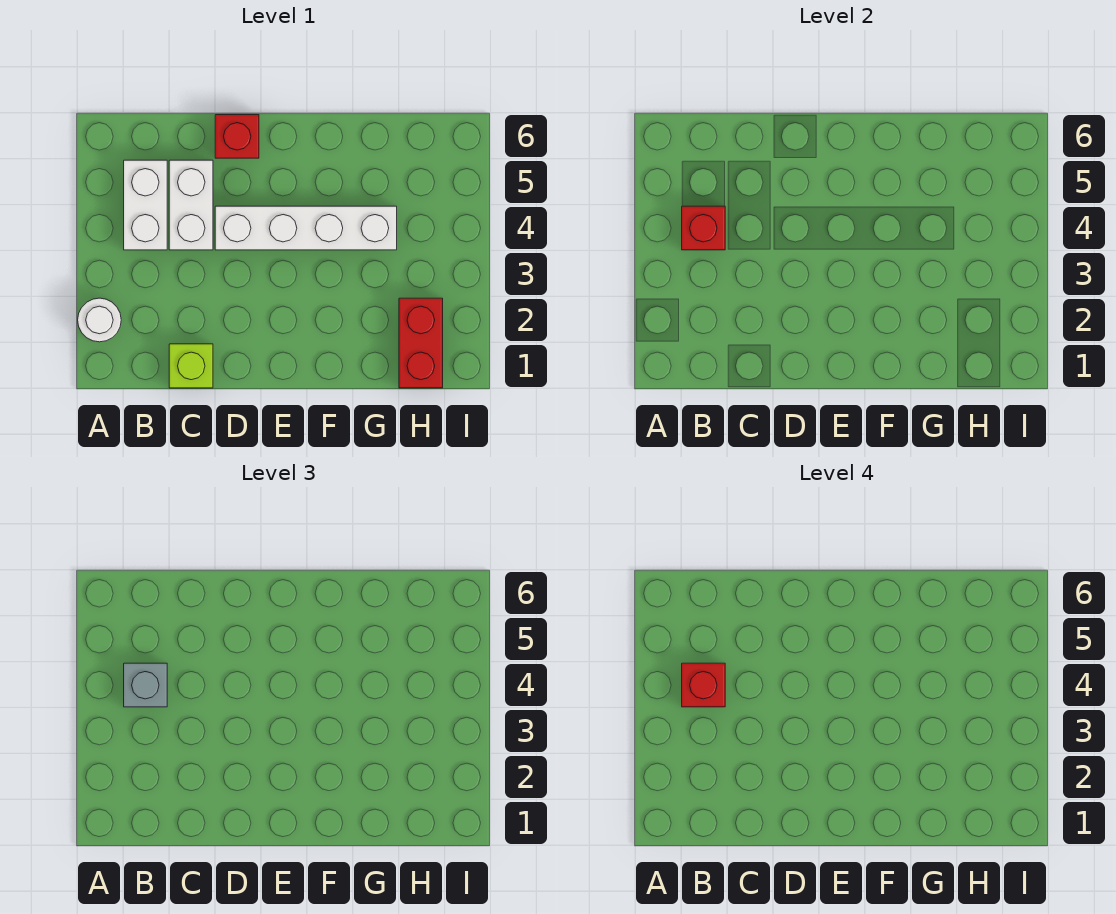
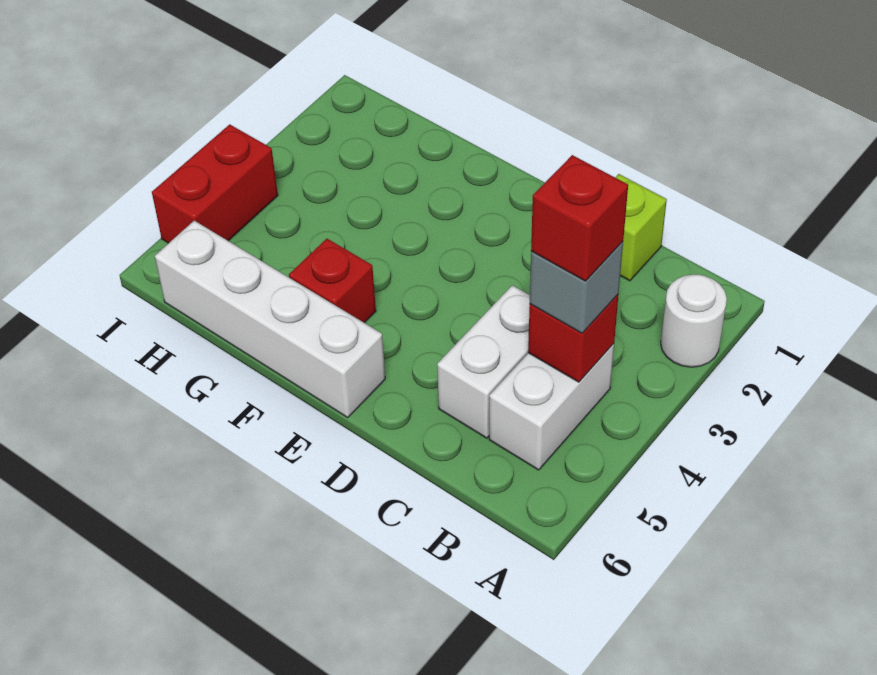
white brick D4:G4 level 1 -> white brick E6:H6 level 1
red brick D6 level 1 -> red brick F5 level 1
red brick H1:H2 level 1 -> red brick I4:I5 level 1

